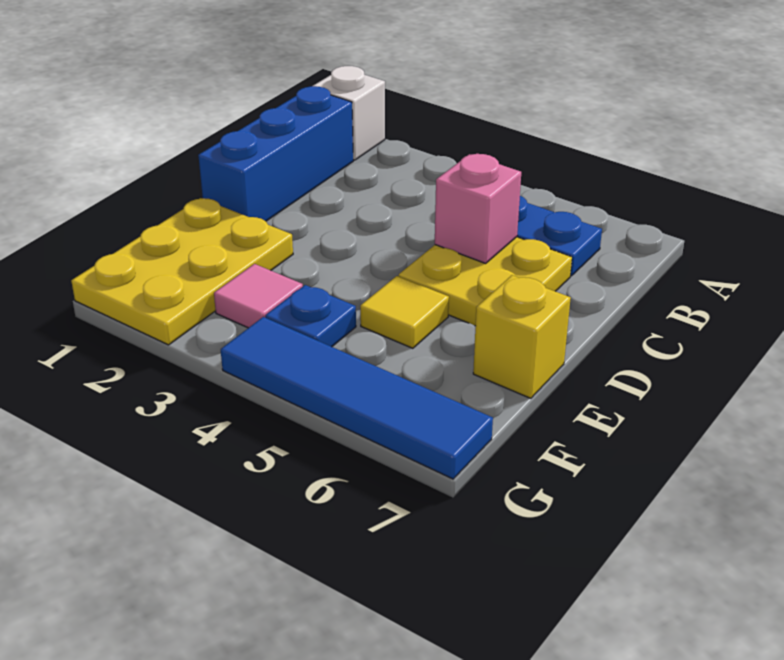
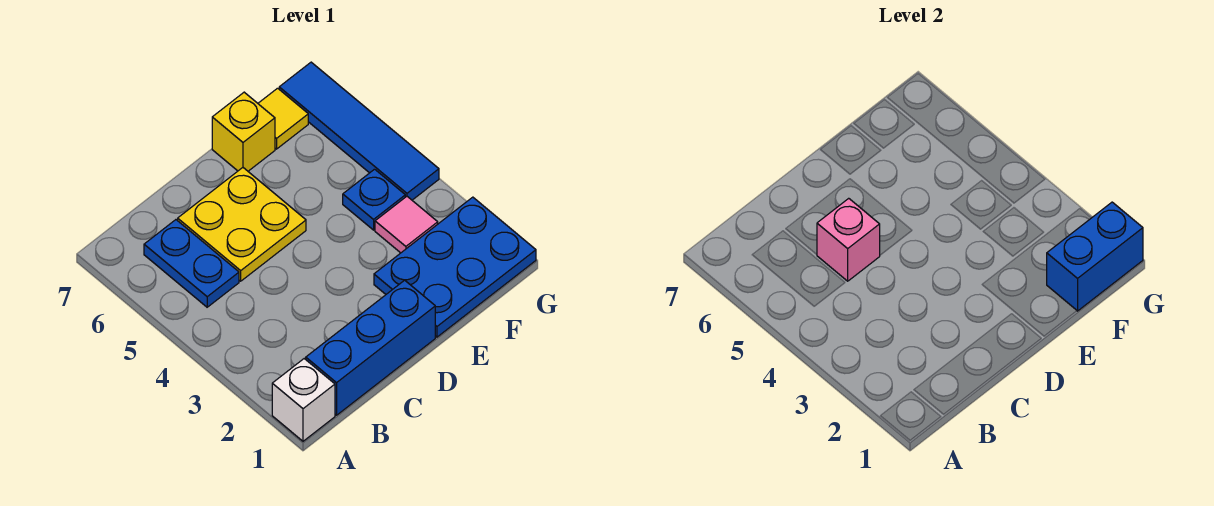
yellow plate E1:G2 level 1 -> blue plate E1:G2 level 1
yellow tile E5 level 1 -> yellow tile F7 level 1
none -> blue brick F1:G1 level 2

